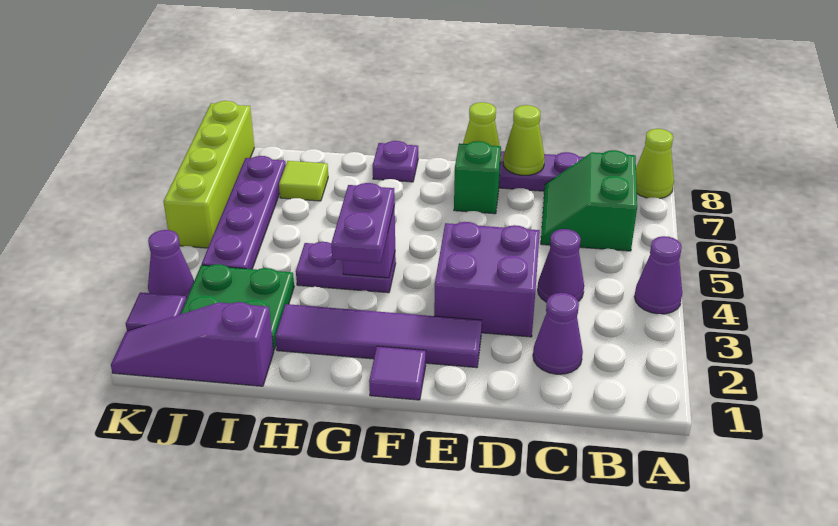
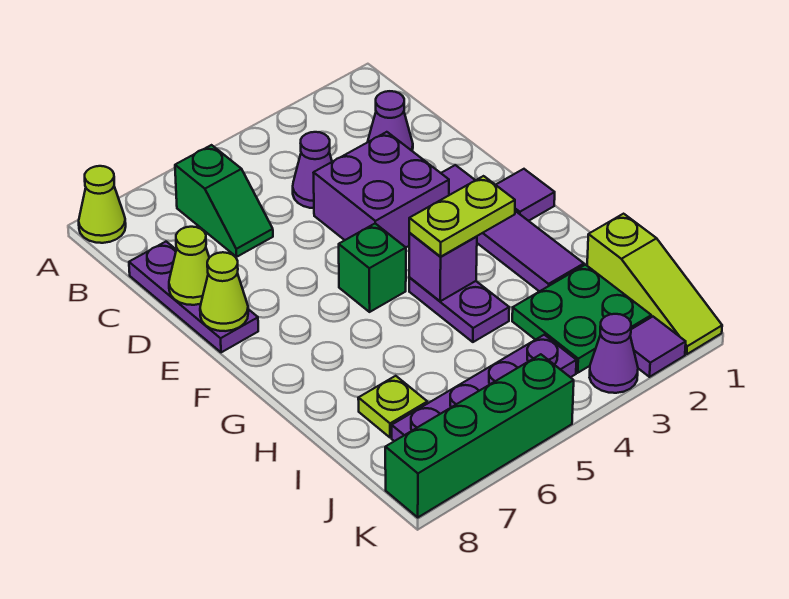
purple cone A4 level 1 -> none
green slope B6:C7 level 1 top B -> green slope B6:C6 level 1 top B
green brick E7 level 1 -> green brick F5 level 1
purple plate G3:G4 level 3 -> lime plate G3:G4 level 3
purple plate G8 level 1 -> none
purple slope I1:K1 level 1 top I -> lime slope I1:K1 level 1 top I
lime tile I7 level 1 -> lime plate I7 level 1
lime brick K5:K8 level 1 -> green brick K5:K8 level 1

